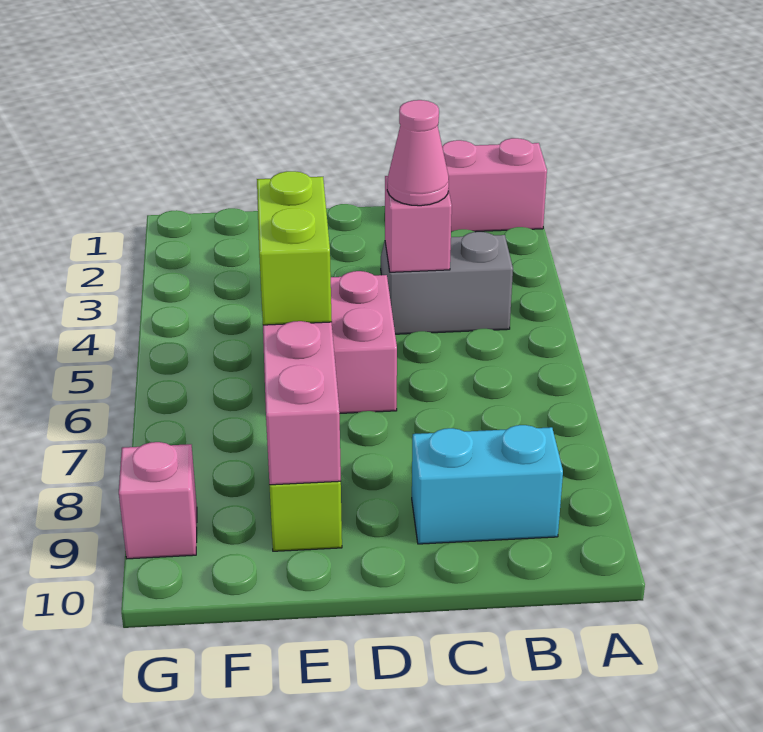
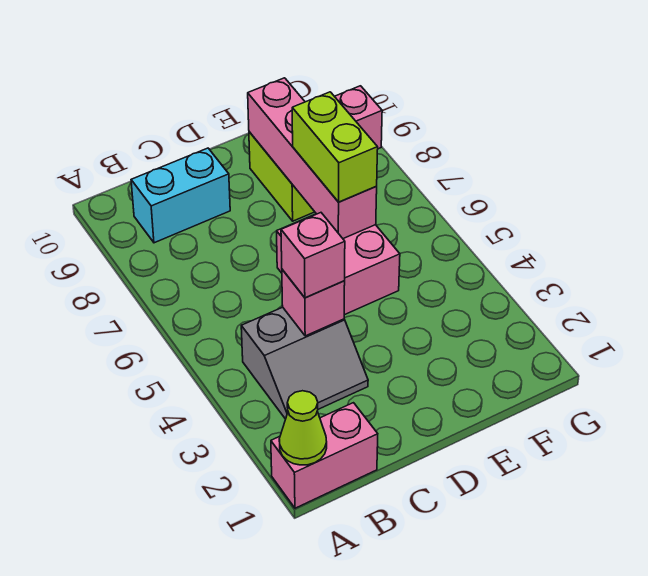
none -> lime cone A1 level 2
pink cone C4 level 3 -> pink brick C4 level 3

